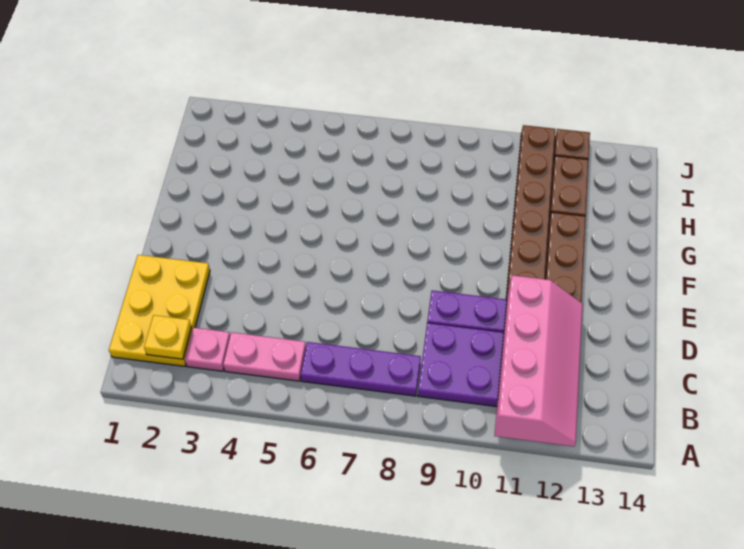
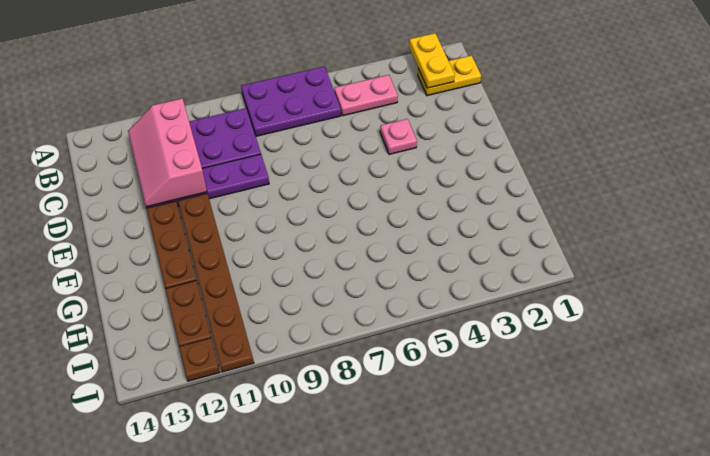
pink slope A11:D12 level 2 top 11 -> pink slope B11:D12 level 2 top 11
yellow plate B1:D2 level 1 -> yellow plate B1:B2 level 1
yellow plate B2 level 2 -> yellow plate A2:B2 level 2
pink plate B3 level 1 -> pink plate D4 level 1
purple plate B6:B8 level 1 -> purple plate A6:B8 level 1

